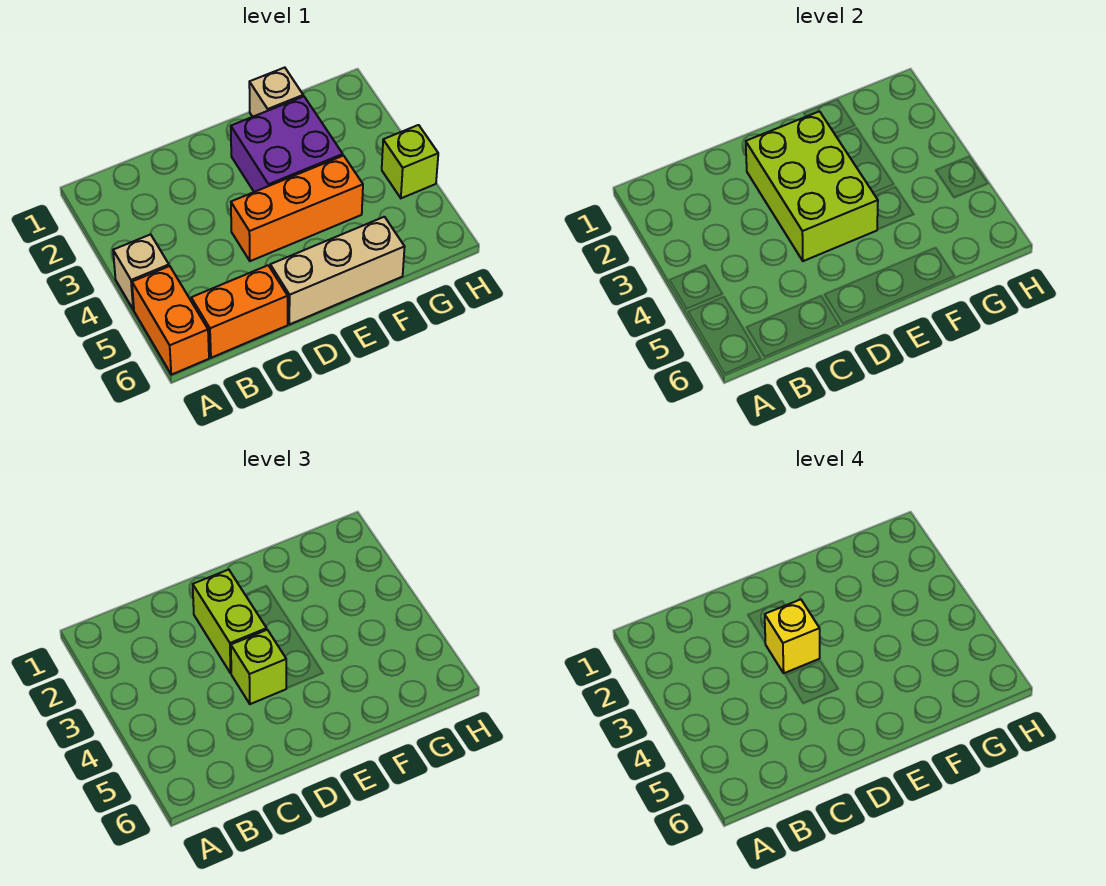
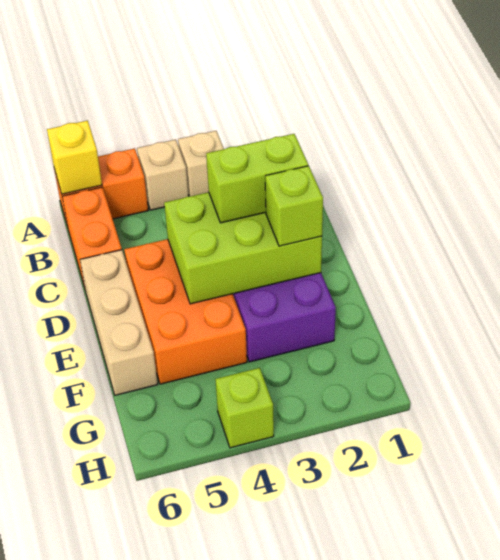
yellow brick D3 level 4 -> yellow brick A6 level 2
orange brick D4:F4 level 1 -> orange brick D4:F5 level 1
lime brick D4 level 3 -> lime brick E2 level 3
tan brick F1 level 1 -> tan brick A3 level 1

